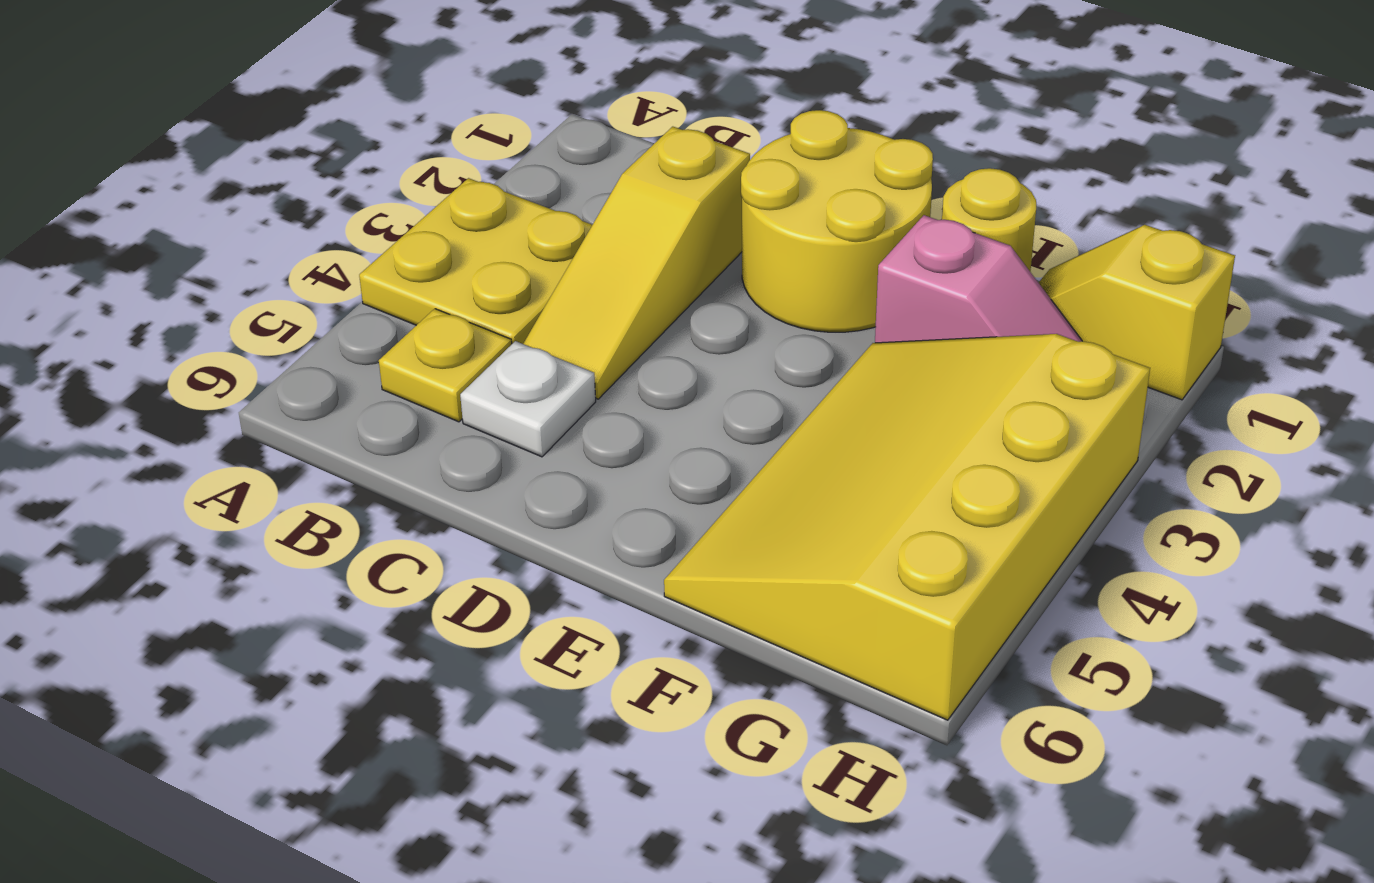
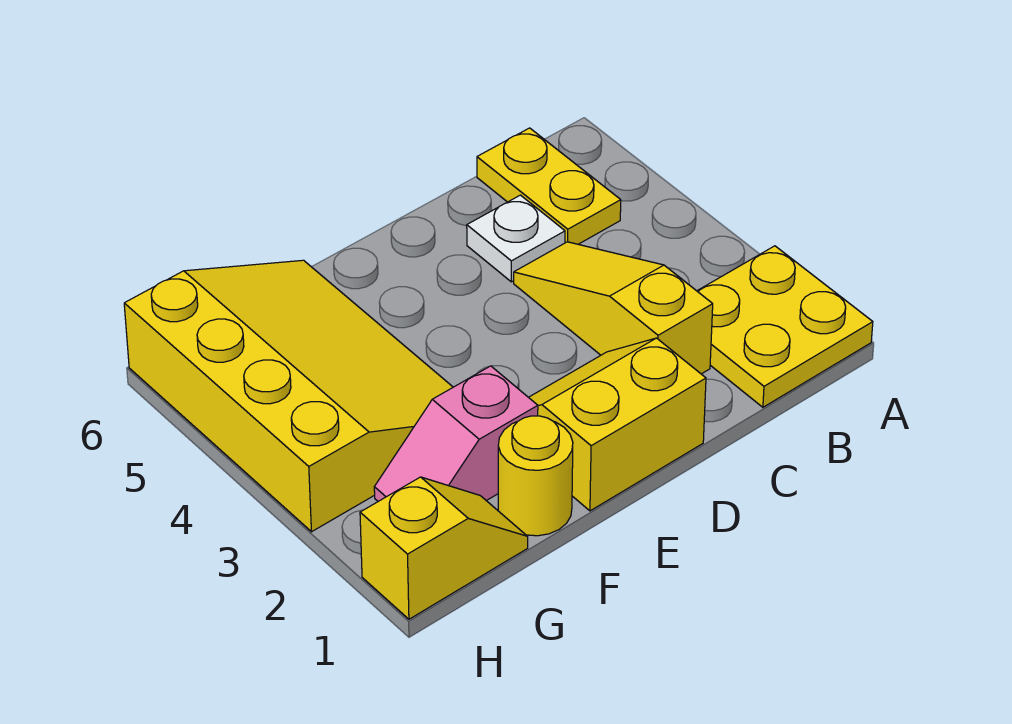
yellow plate A3:B4 level 1 -> yellow plate A1:B2 level 1
yellow plate B5 level 1 -> yellow plate B5:B6 level 1
yellow round brick D1:E2 level 1 -> yellow slope D1:E2 level 1 top 1

